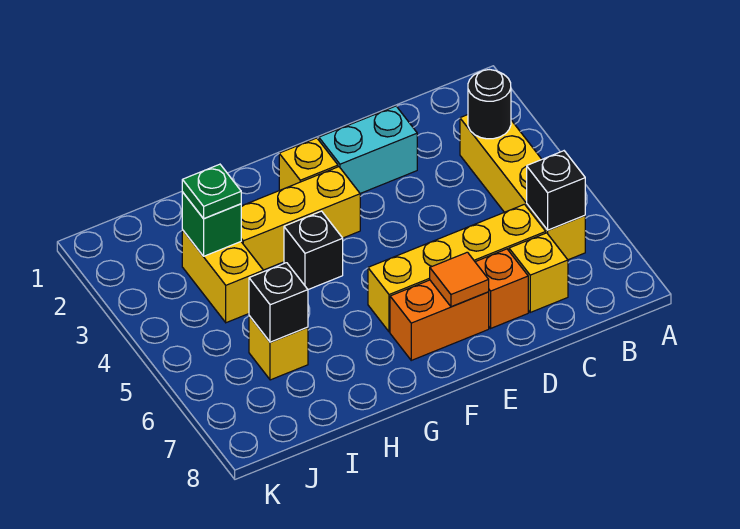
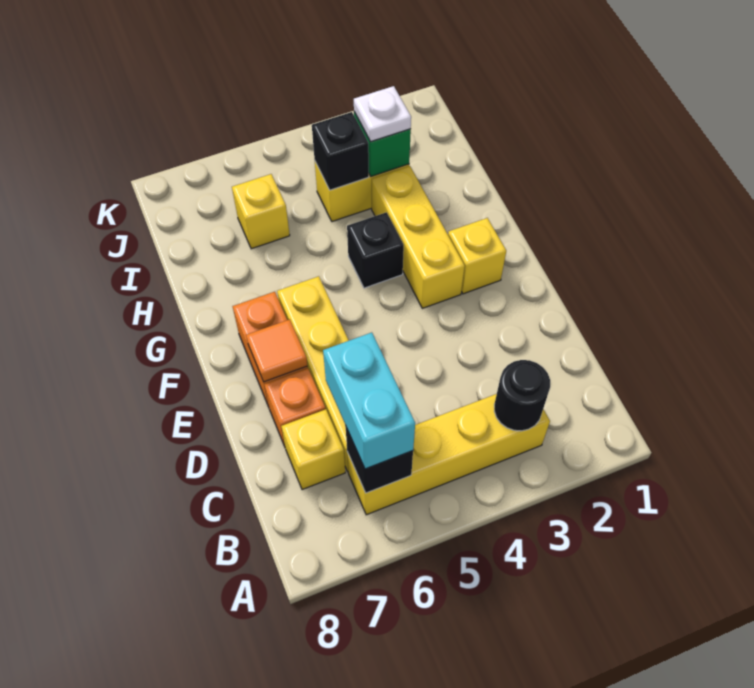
cyan brick D2:E2 level 1 -> cyan brick B6:C6 level 3
green plate I3 level 3 -> white plate I3 level 3
black brick I6 level 2 -> black brick I4 level 2

